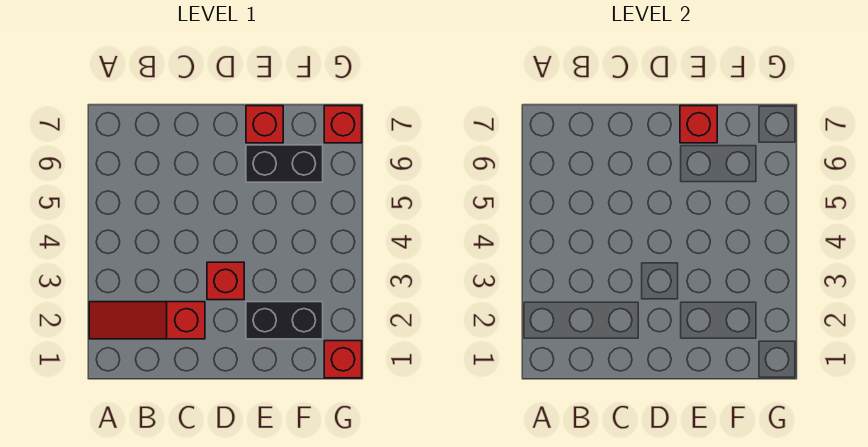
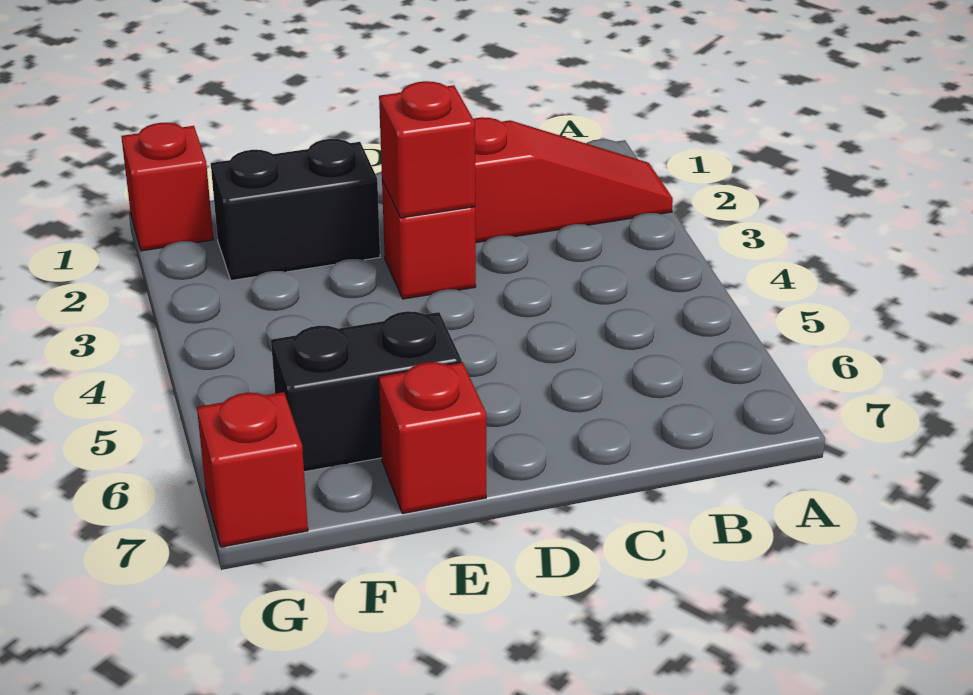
red brick E7 level 2 -> red brick D3 level 2

